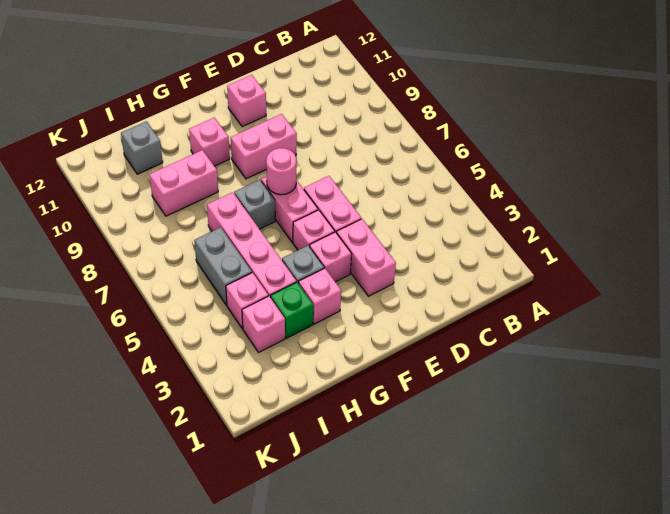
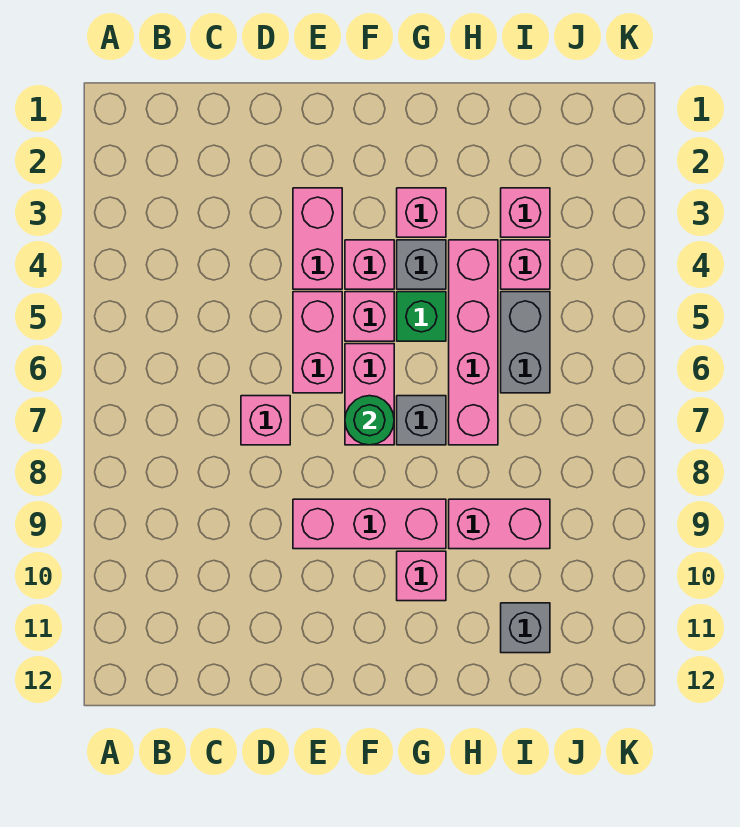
pink brick E9:F9 level 1 -> pink brick E9:G9 level 1
pink brick E11 level 1 -> pink brick D7 level 1
pink round brick F7 level 2 -> green round brick F7 level 2
green brick H3 level 1 -> green brick G5 level 1

